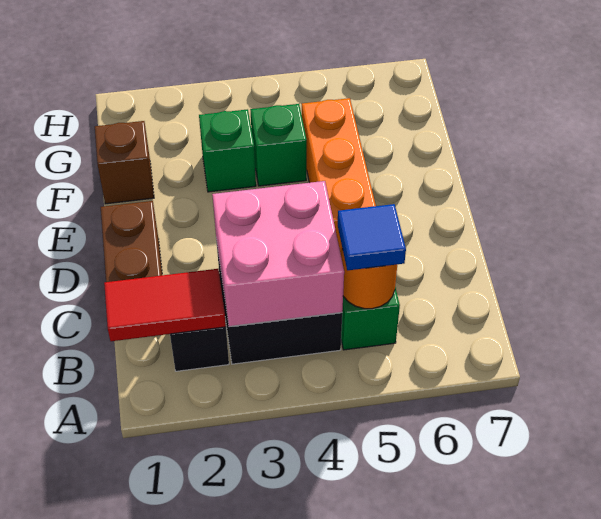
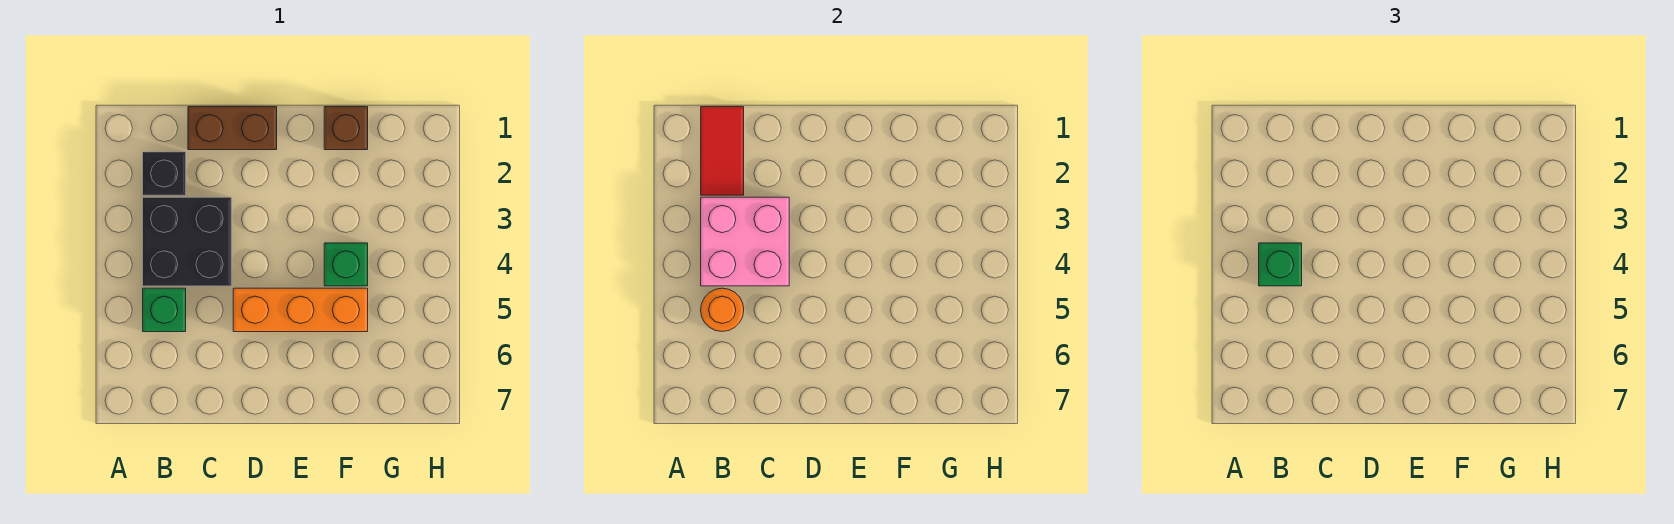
blue tile B5 level 3 -> none
green brick F3 level 1 -> green brick B4 level 3

